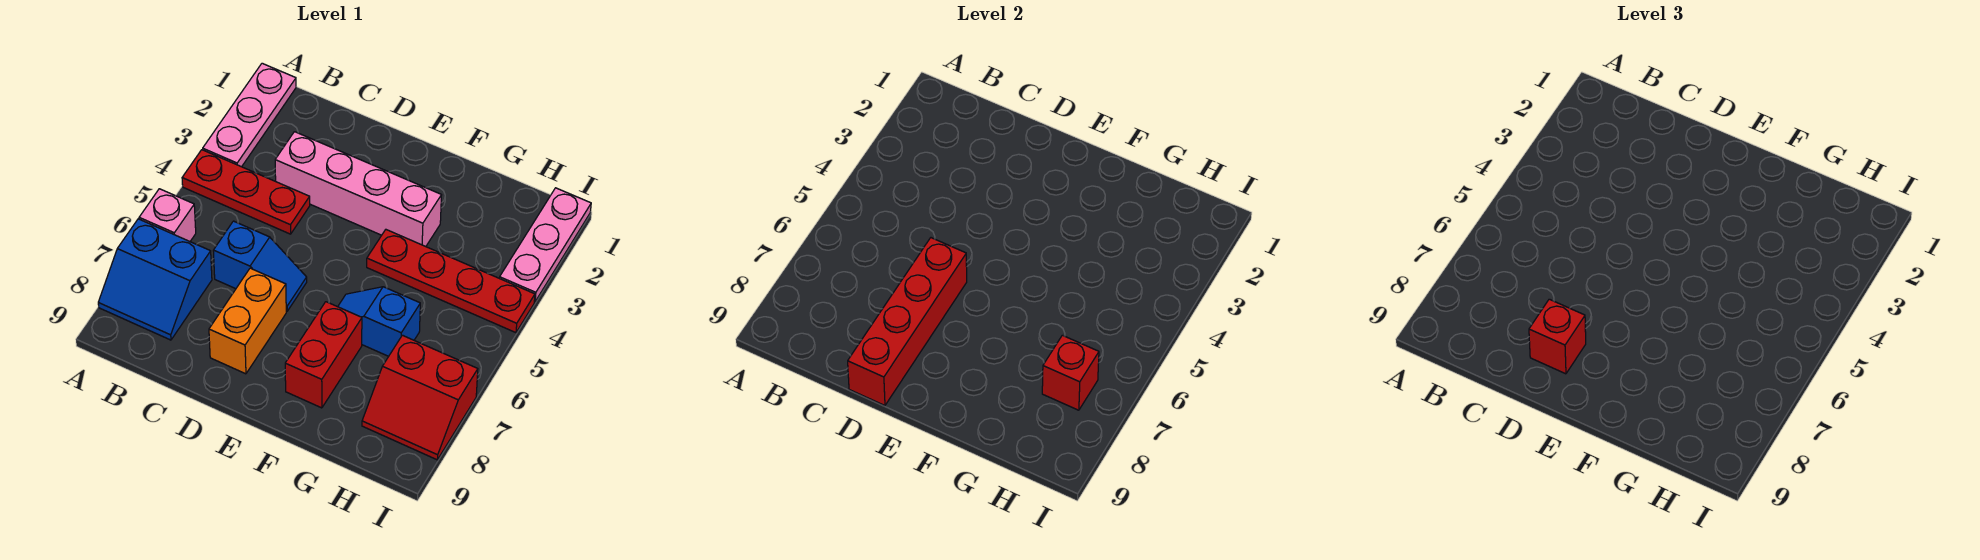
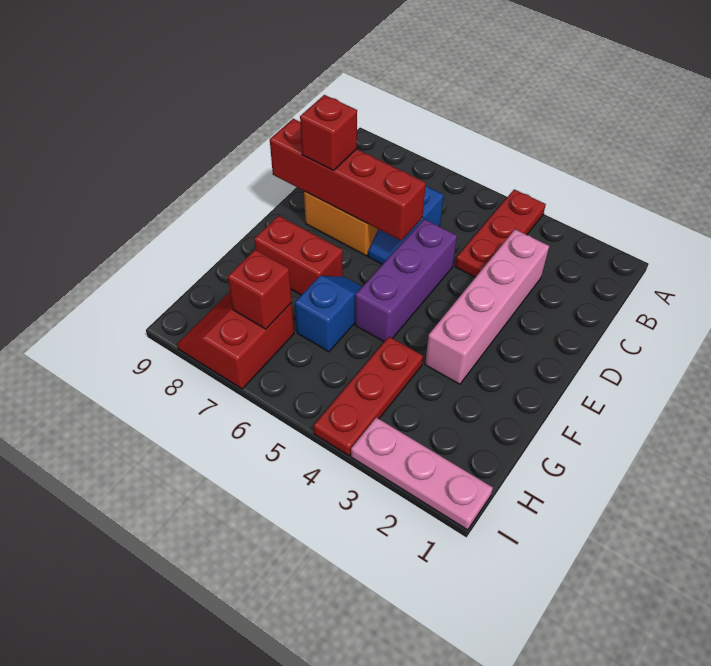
pink plate A1:A3 level 1 -> none
pink brick A6 level 1 -> none
blue slope A7:B8 level 1 top 7 -> none
none -> purple brick D5:F5 level 1
red plate F4:I4 level 1 -> red plate G4:I4 level 1

